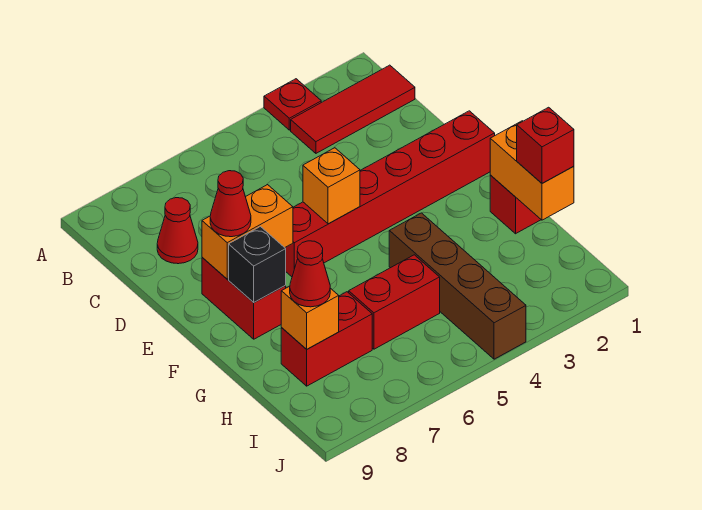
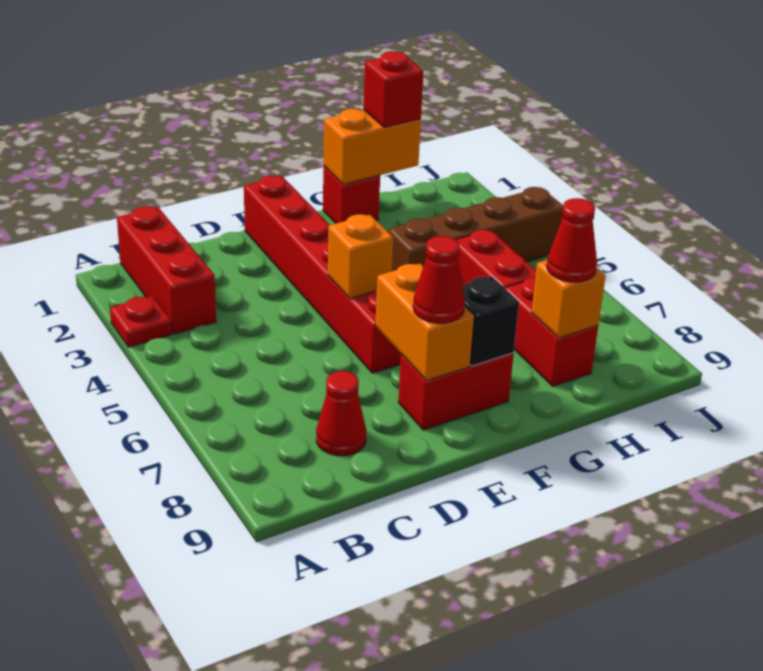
red tile B1:B3 level 1 -> red brick B1:B3 level 1

